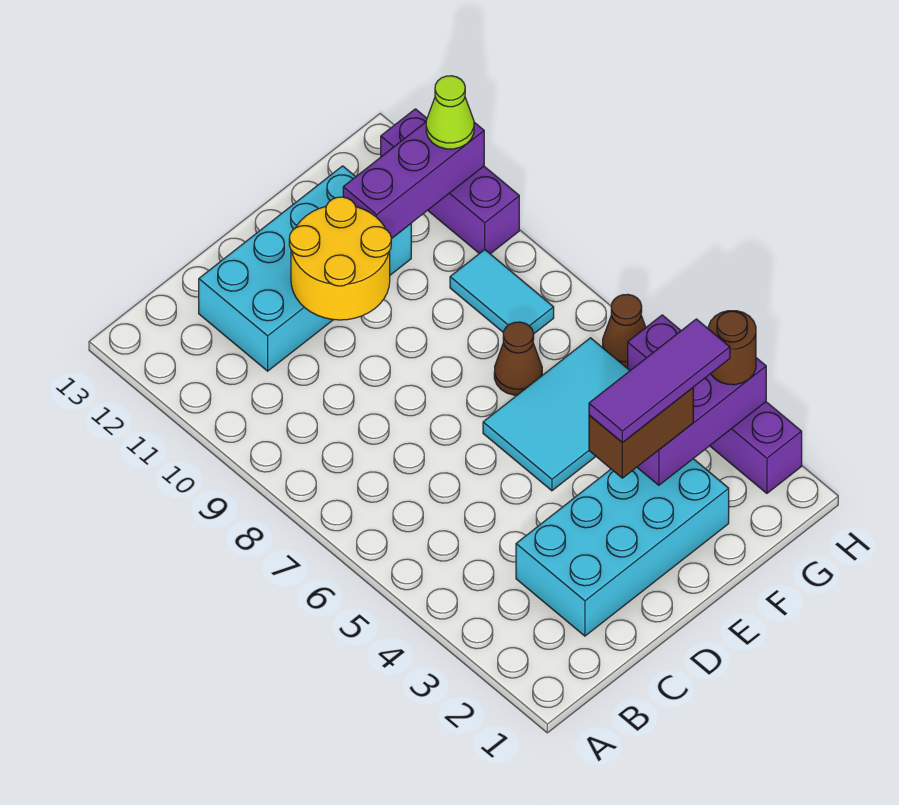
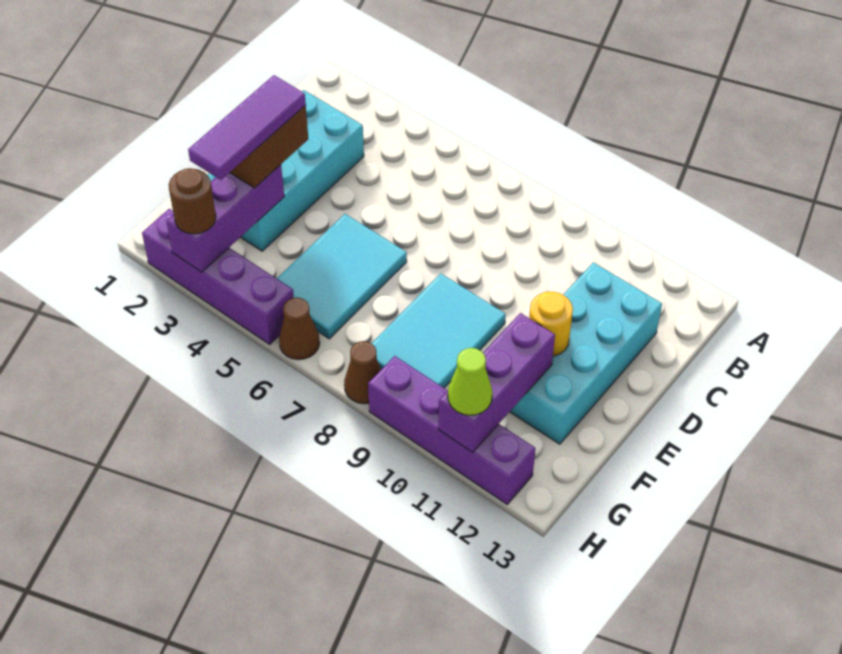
yellow round brick D10:E11 level 2 -> yellow round brick E11 level 2
brown cone F7 level 1 -> brown cone H8 level 1
cyan tile G8:G9 level 1 -> cyan tile E8:G9 level 1
purple brick H10:H12 level 1 -> purple brick H9:H12 level 1

